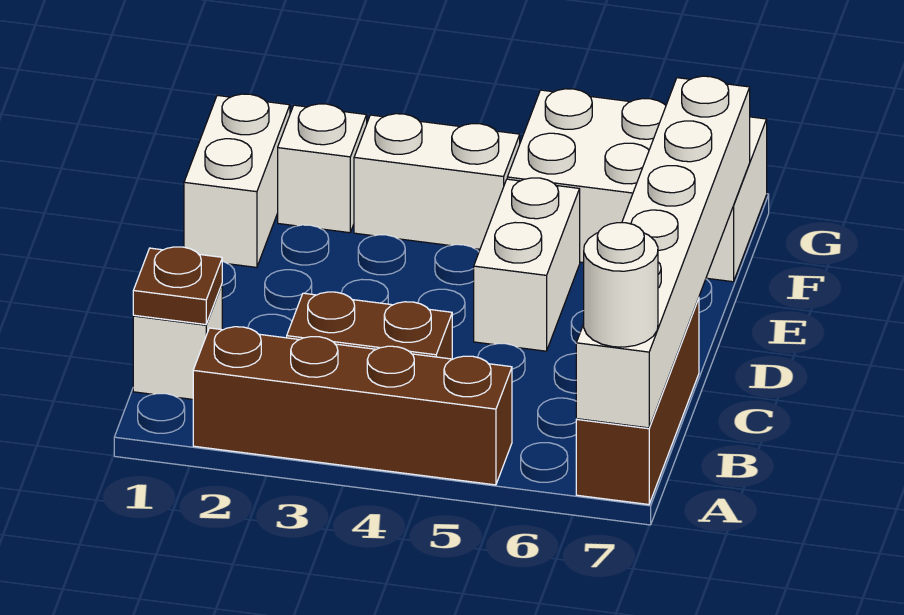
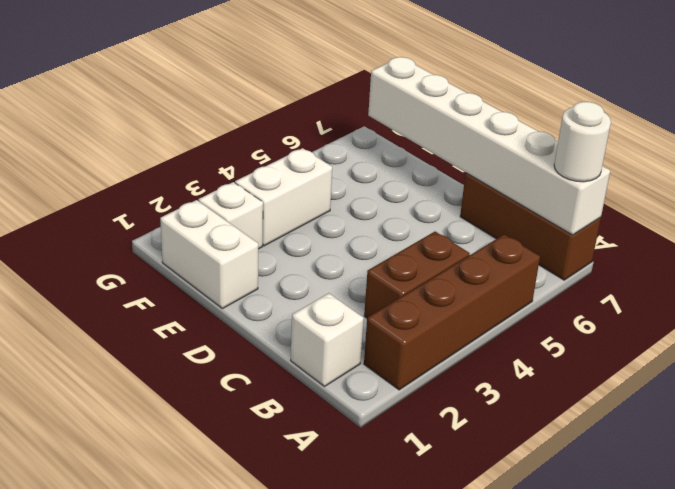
brown plate B1 level 2 -> none
white brick D5:E5 level 1 -> none
white brick F5:G7 level 1 -> none

